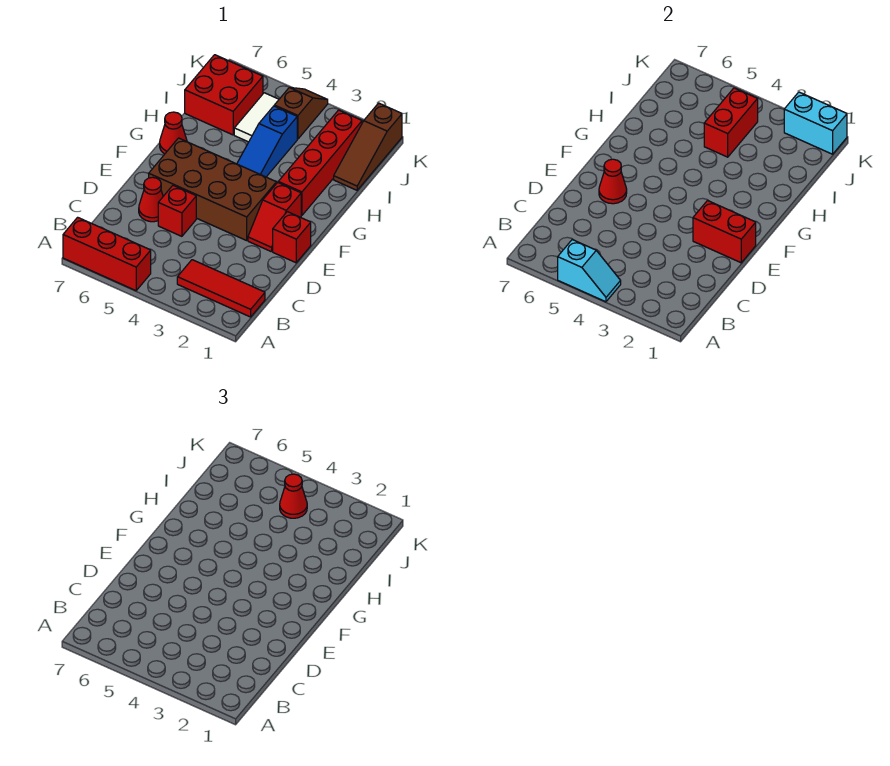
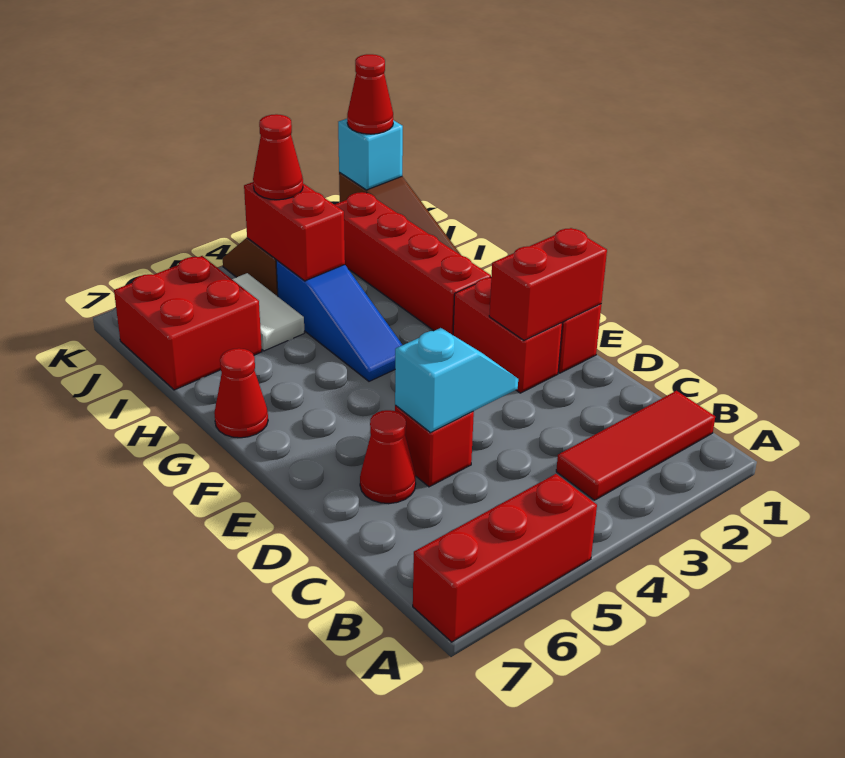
cyan slope A4:A5 level 2 top 5 -> cyan slope D4:D5 level 2 top 5
red slope E2:F2 level 1 top F -> red brick E2:F2 level 1
brown brick E3:F6 level 1 -> none
red cone E6 level 2 -> red cone K1 level 3
cyan brick K1:K2 level 2 -> cyan brick K1 level 2

